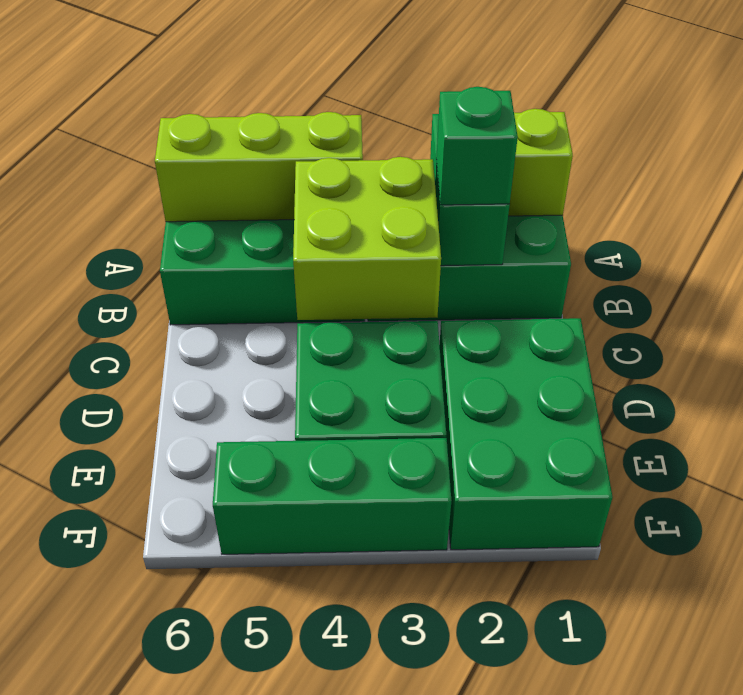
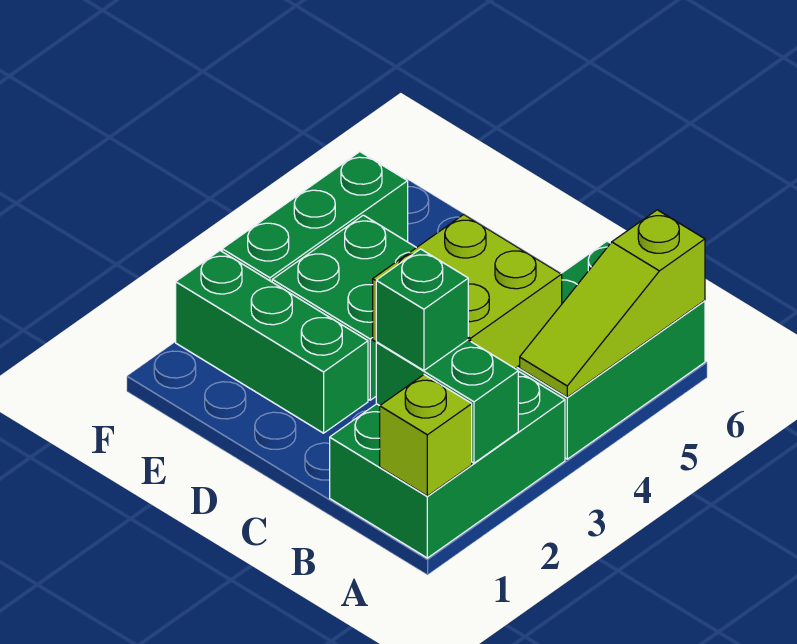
lime brick A4:A6 level 2 -> lime slope A4:A6 level 2 top 6
green brick D1:F2 level 1 -> green brick D2:F2 level 1

